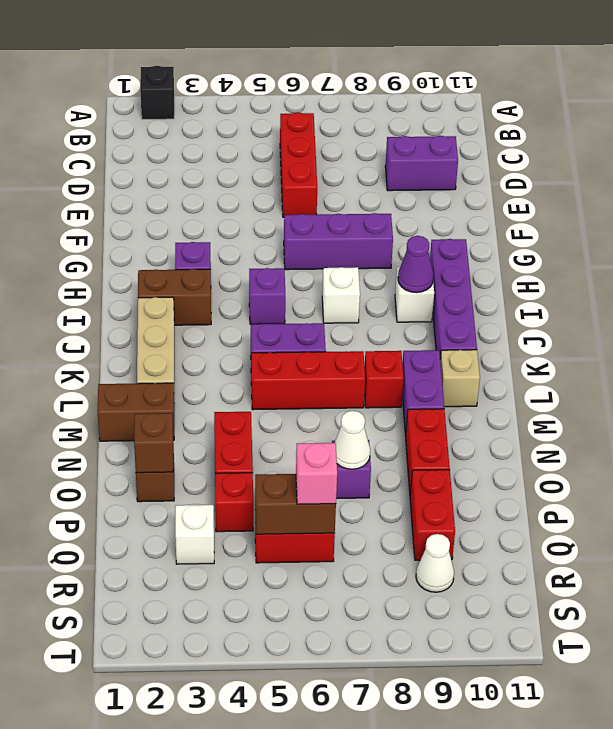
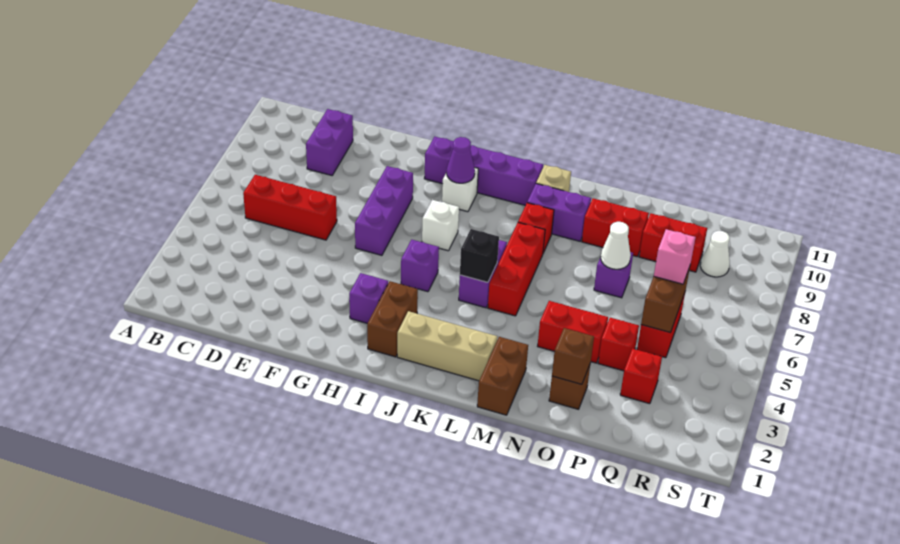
black brick A2 level 1 -> black brick K5 level 2
white brick Q3 level 1 -> red brick Q3 level 1

